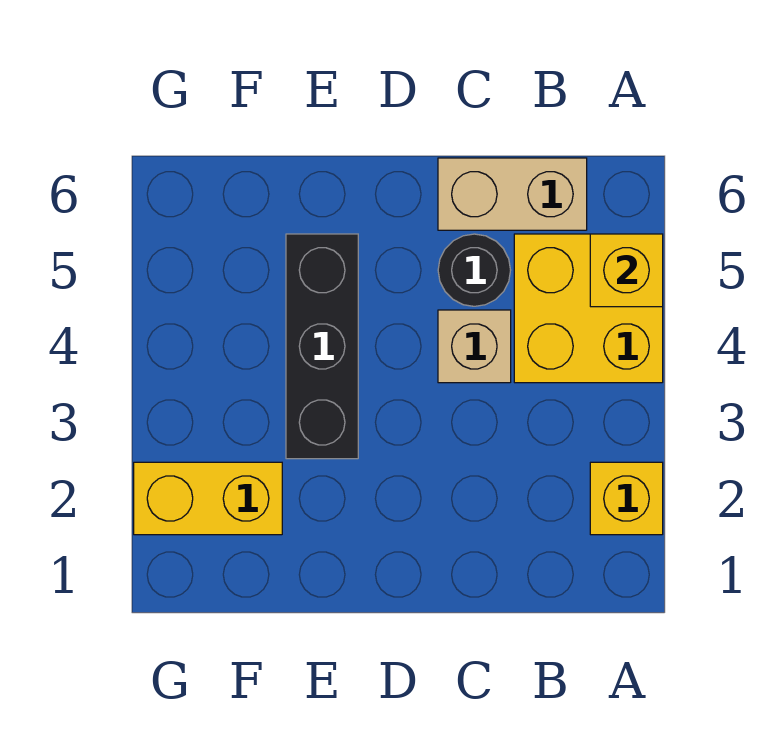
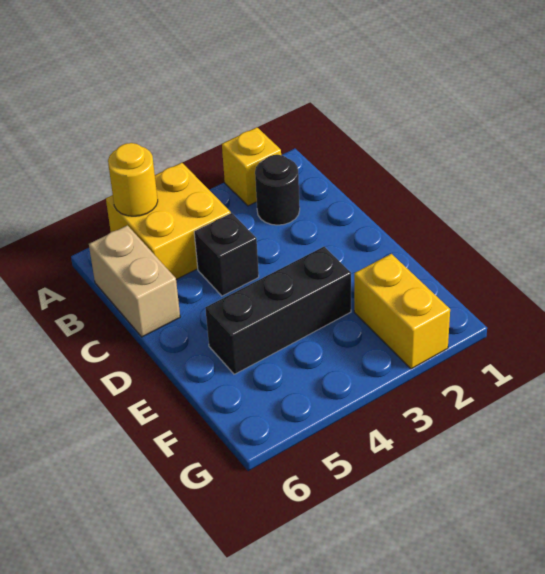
yellow brick A5 level 2 -> yellow round brick A5 level 2
tan brick C4 level 1 -> black brick C4 level 1
black round brick C5 level 1 -> black round brick B2 level 1

